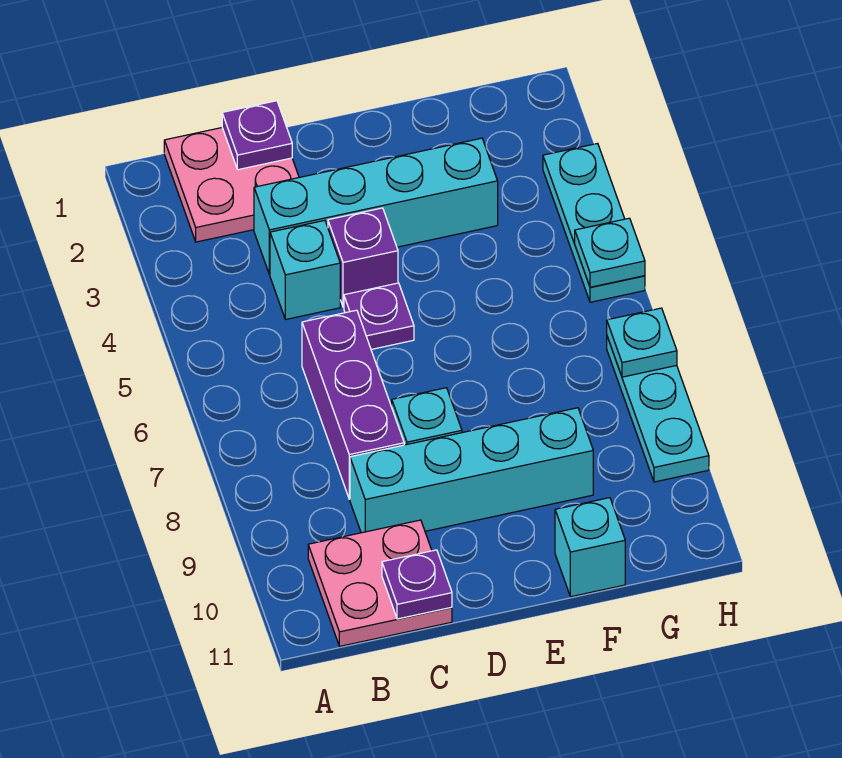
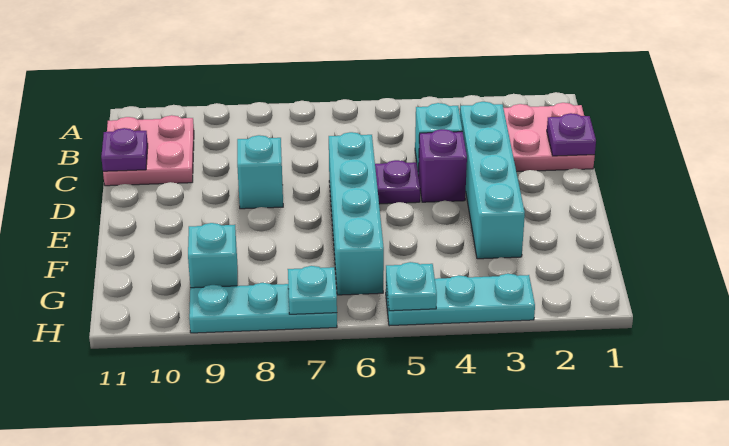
purple brick C6:C8 level 1 -> none
cyan brick C9:F9 level 1 -> cyan brick D6:G6 level 1
cyan brick F11 level 1 -> cyan brick G9 level 1

